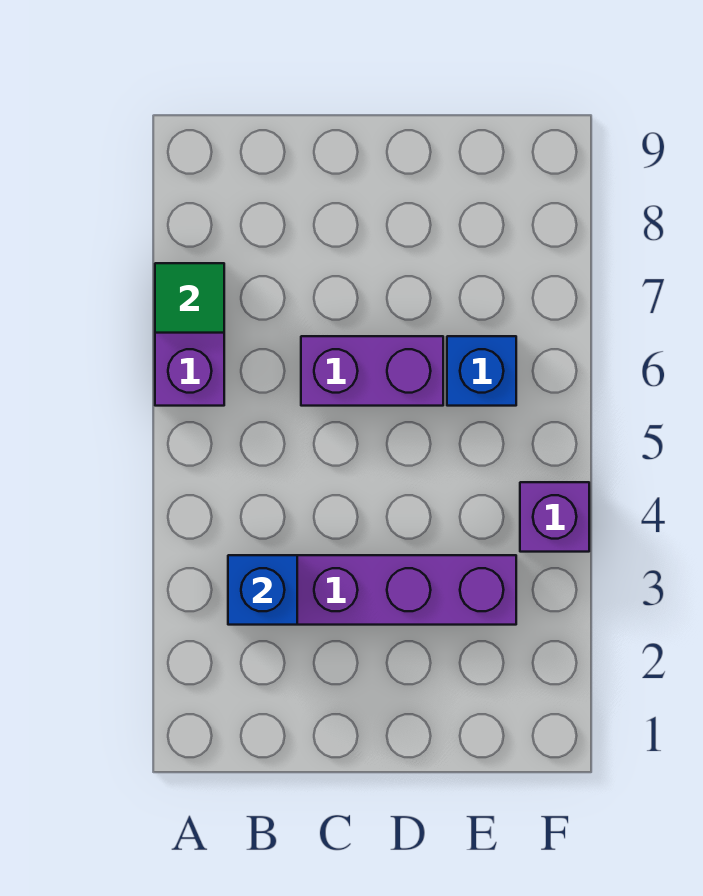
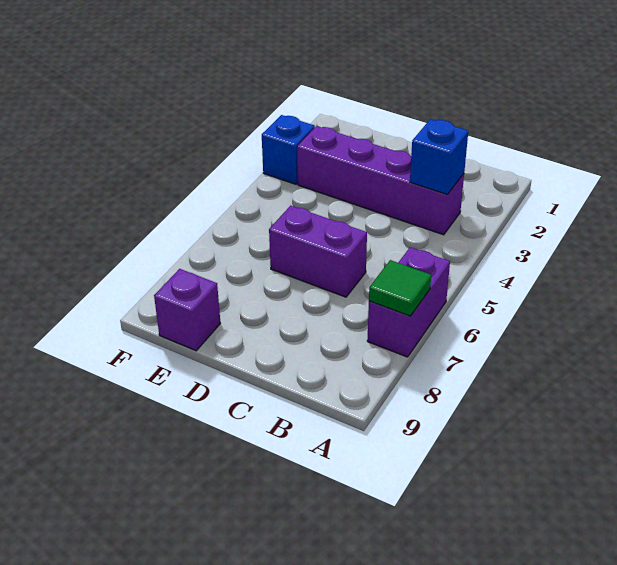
blue brick E6 level 1 -> blue brick F3 level 1
purple brick F4 level 1 -> purple brick E9 level 1

